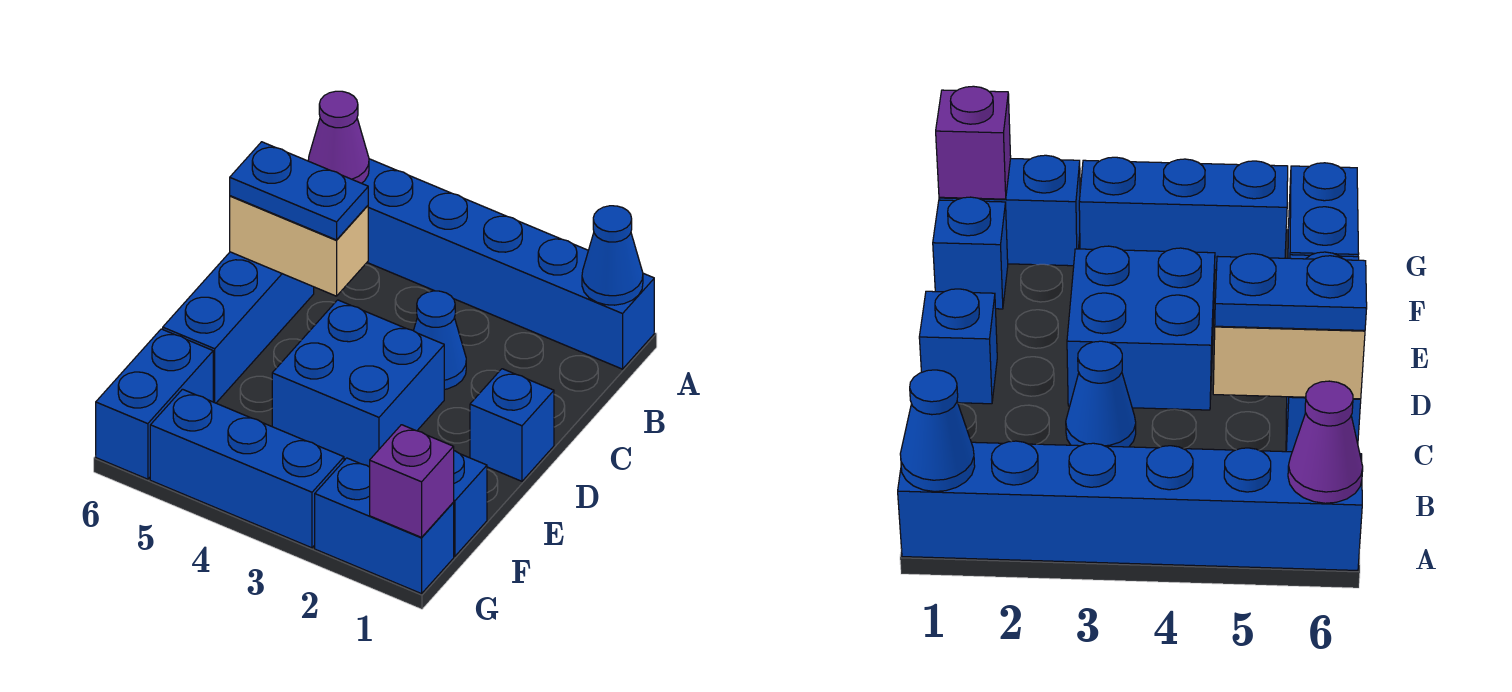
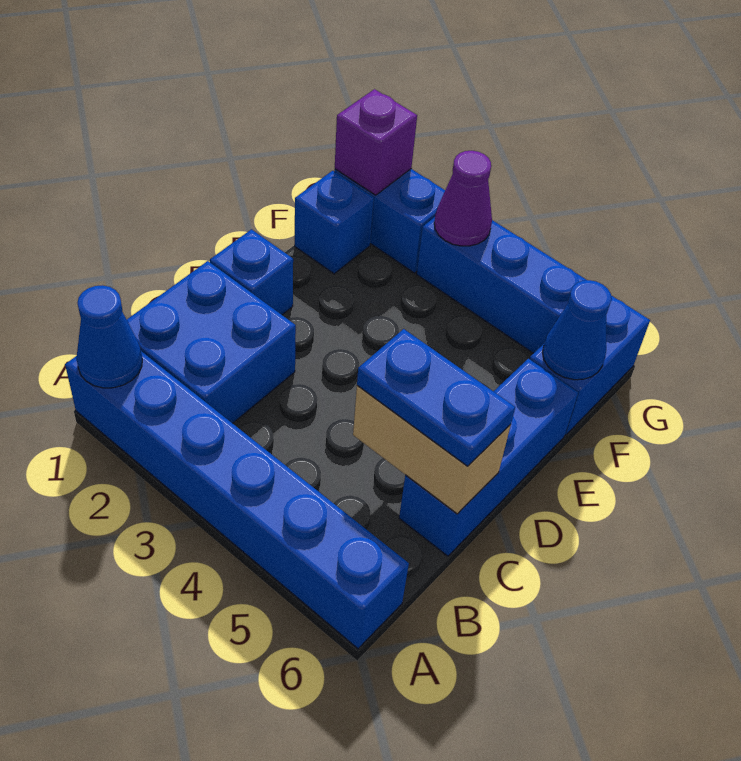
purple cone A6 level 2 -> purple cone G3 level 2
blue cone C3 level 1 -> blue cone F6 level 2
blue brick D3:E4 level 1 -> blue brick B1:C2 level 1

